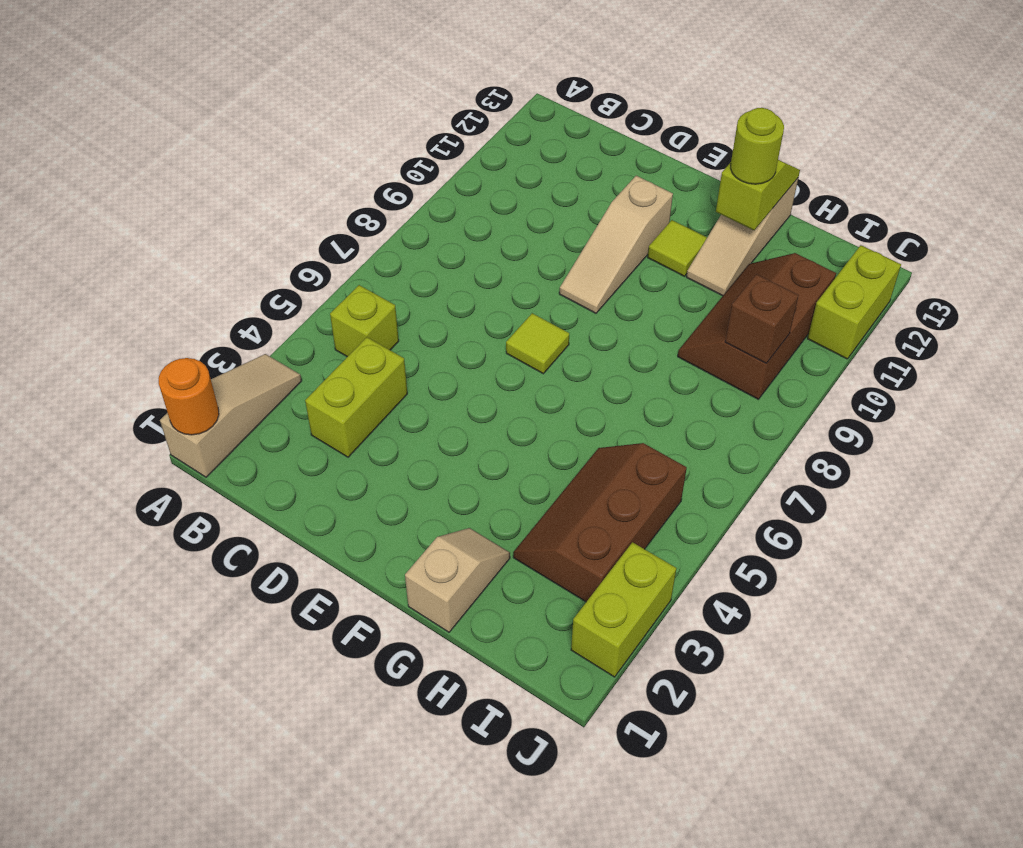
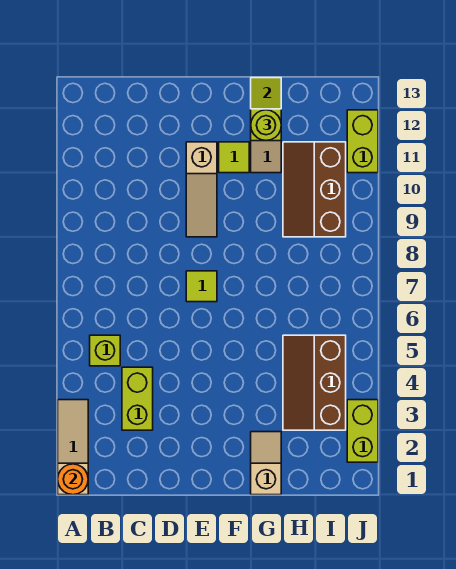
brown brick I9 level 2 -> none

